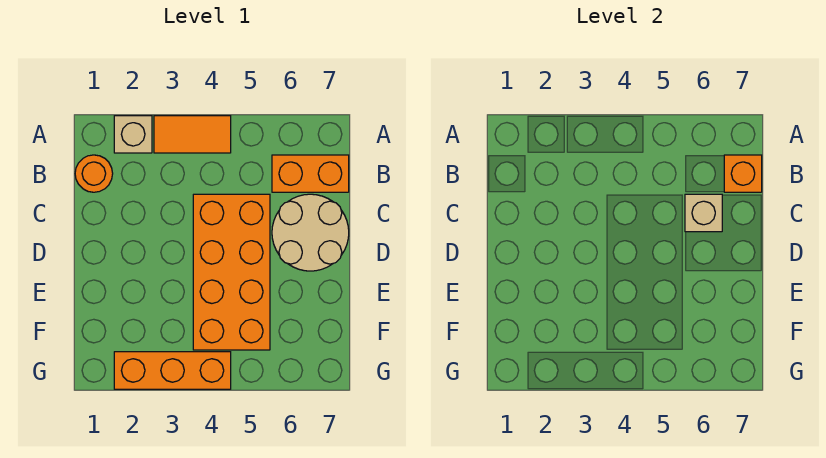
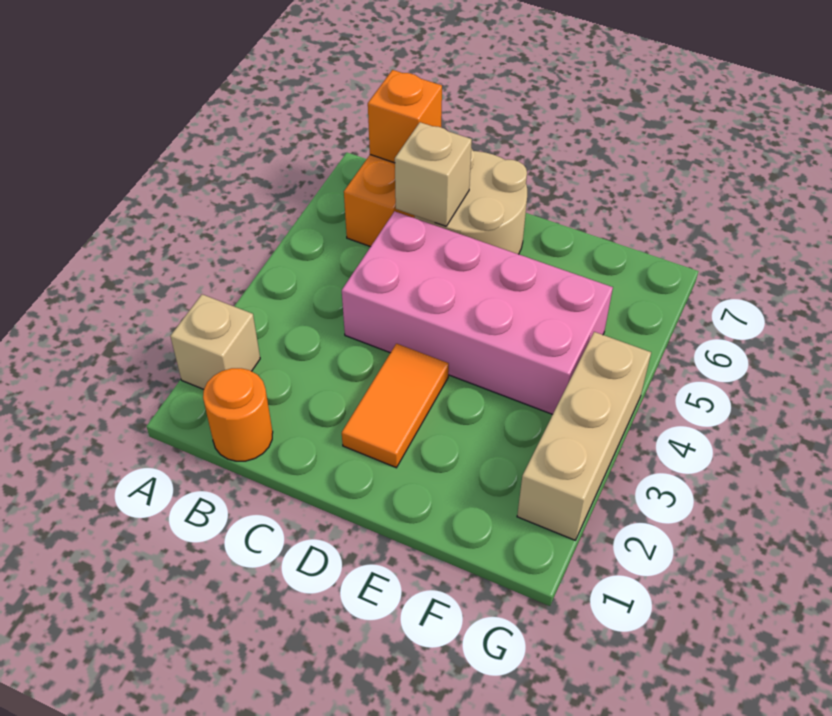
orange tile A3:A4 level 1 -> orange tile D2:D3 level 1
orange brick C4:F5 level 1 -> pink brick C4:F5 level 1
orange brick G2:G4 level 1 -> tan brick G2:G4 level 1

